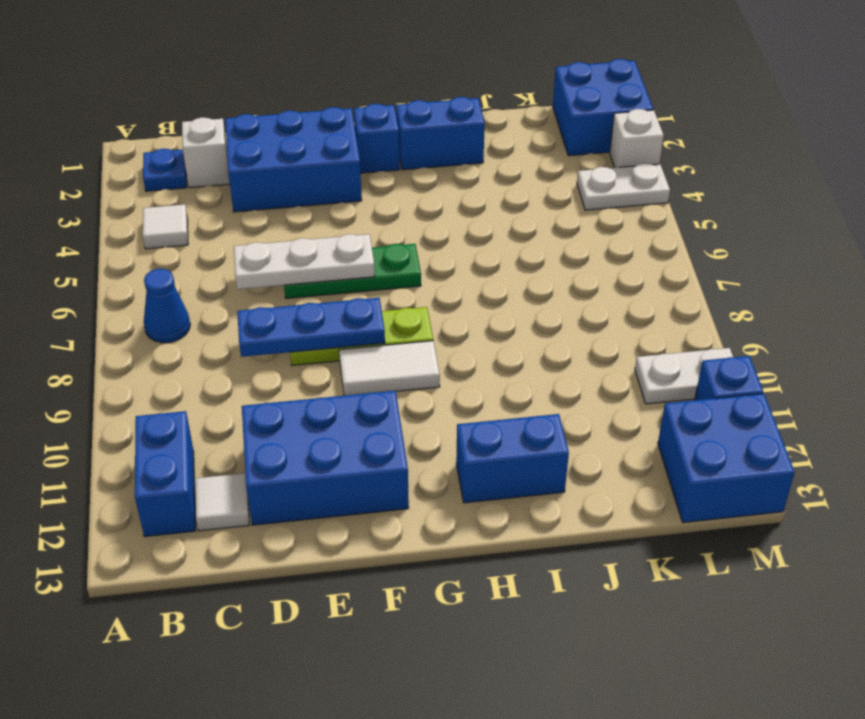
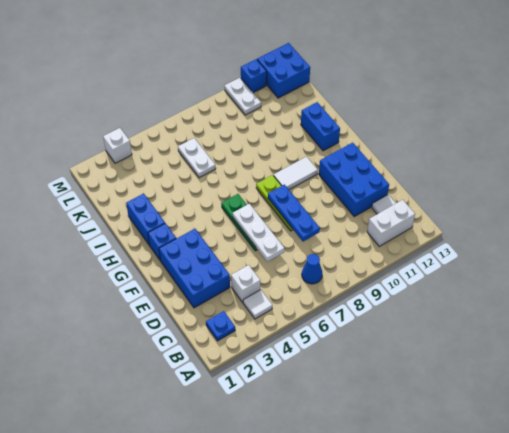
blue brick B11:B12 level 1 -> white brick B11:B12 level 1
white brick C2 level 1 -> white brick C4 level 1
white tile F9:G9 level 1 -> white tile G9:G10 level 1
blue brick L1:M2 level 1 -> none
white plate L4:M4 level 1 -> white plate J6:K6 level 1

